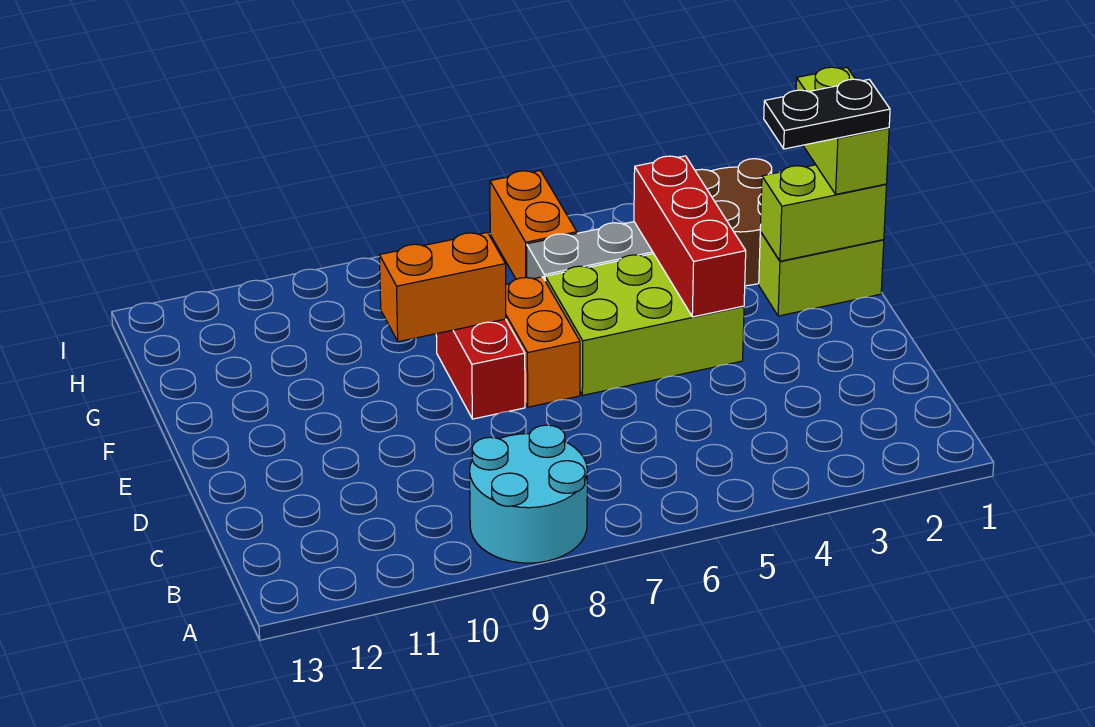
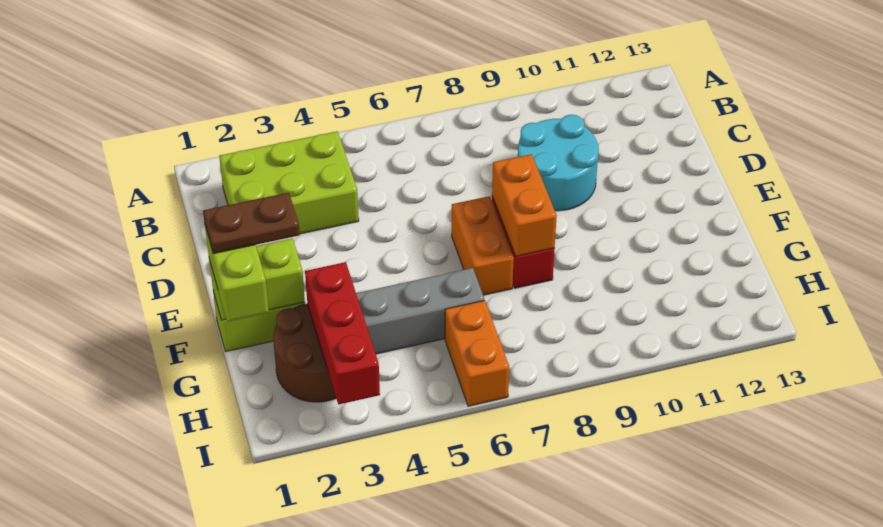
cyan round brick A8:B9 level 1 -> cyan round brick C9:D10 level 1
lime brick E4:F6 level 1 -> lime brick B2:C4 level 1
red brick E4:G4 level 2 -> red brick G3:I3 level 2
black plate F1:F2 level 4 -> brown plate F1:F2 level 4
orange brick F8:F9 level 2 -> orange brick E8:F8 level 2

